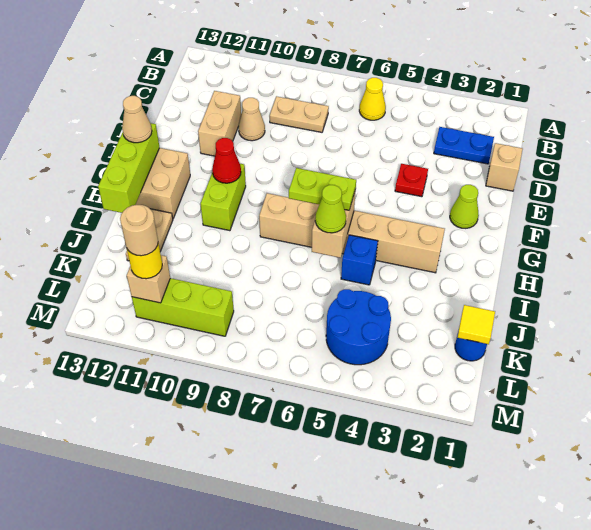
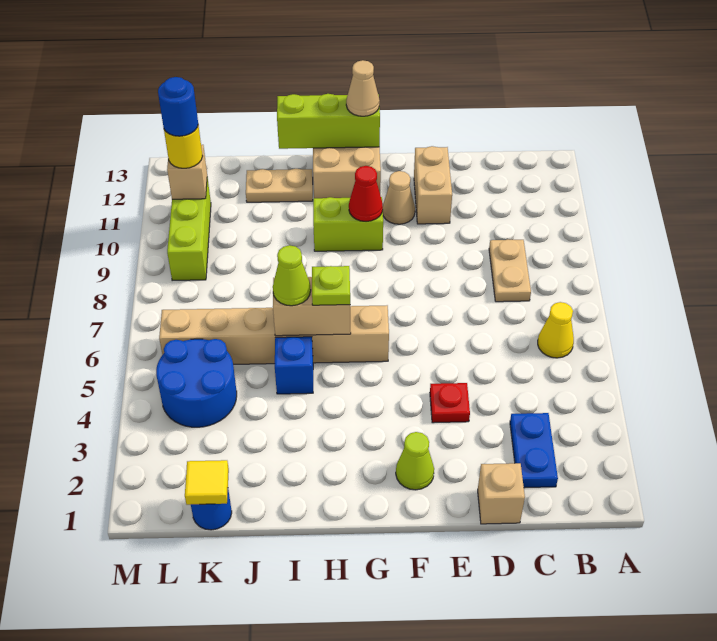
tan cone D10 level 1 -> tan cone F11 level 1
tan brick D11:E11 level 1 -> tan brick E11:E12 level 1
tan brick H3:H8 level 1 -> tan brick G6:L6 level 1
lime plate H6:H7 level 3 -> lime plate H6 level 3
tan round brick L11 level 4 -> blue round brick L11 level 4

